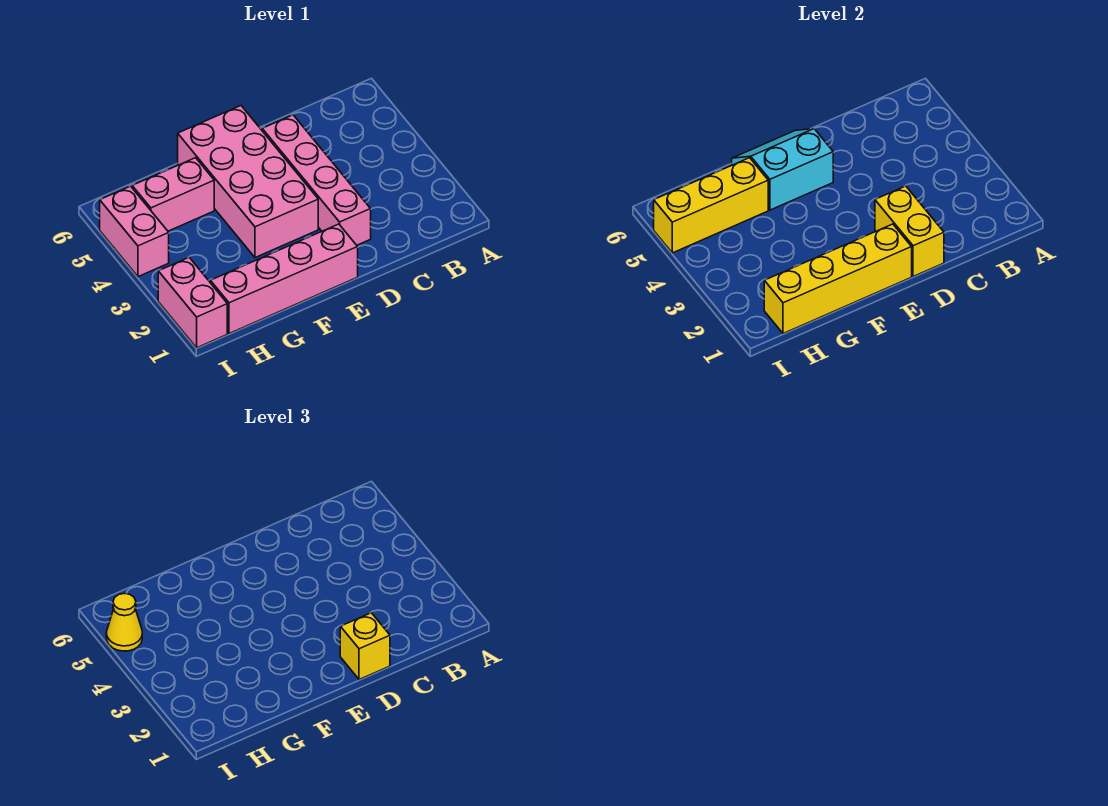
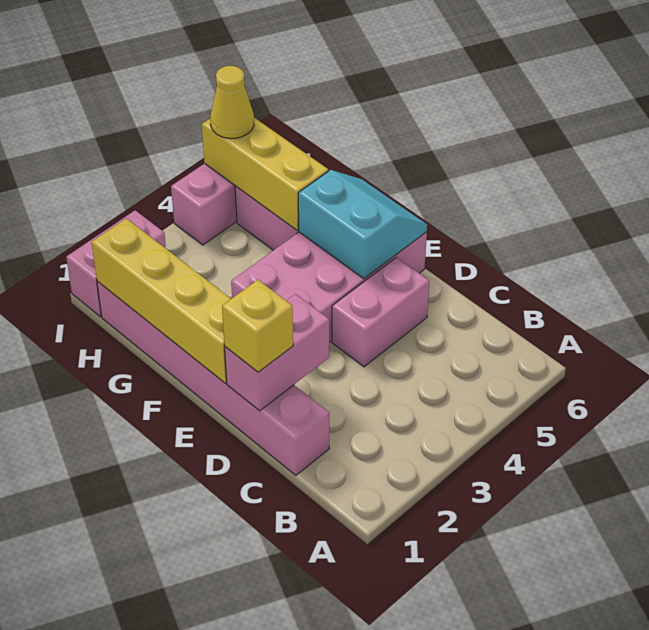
yellow brick D1:D2 level 2 -> pink brick D1:D2 level 2
pink brick D2:D5 level 1 -> pink brick D4:D5 level 1
pink brick E1:H1 level 1 -> pink brick C1:H1 level 1

